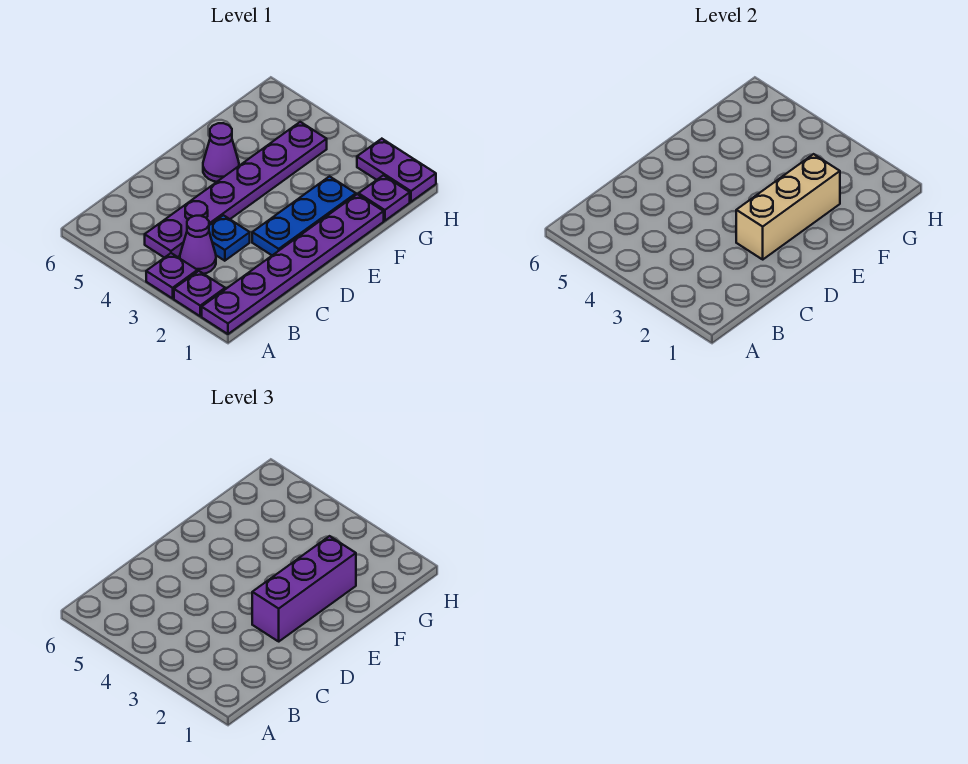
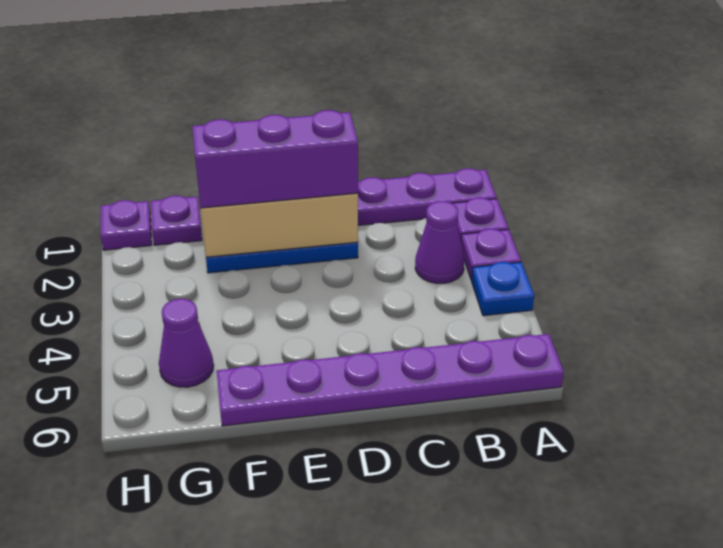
purple plate B4:G4 level 1 -> purple plate A6:F6 level 1
blue plate C3 level 1 -> blue plate A4 level 1
purple cone E5 level 1 -> purple cone G5 level 1
purple plate H1:H2 level 1 -> purple plate H1 level 1

